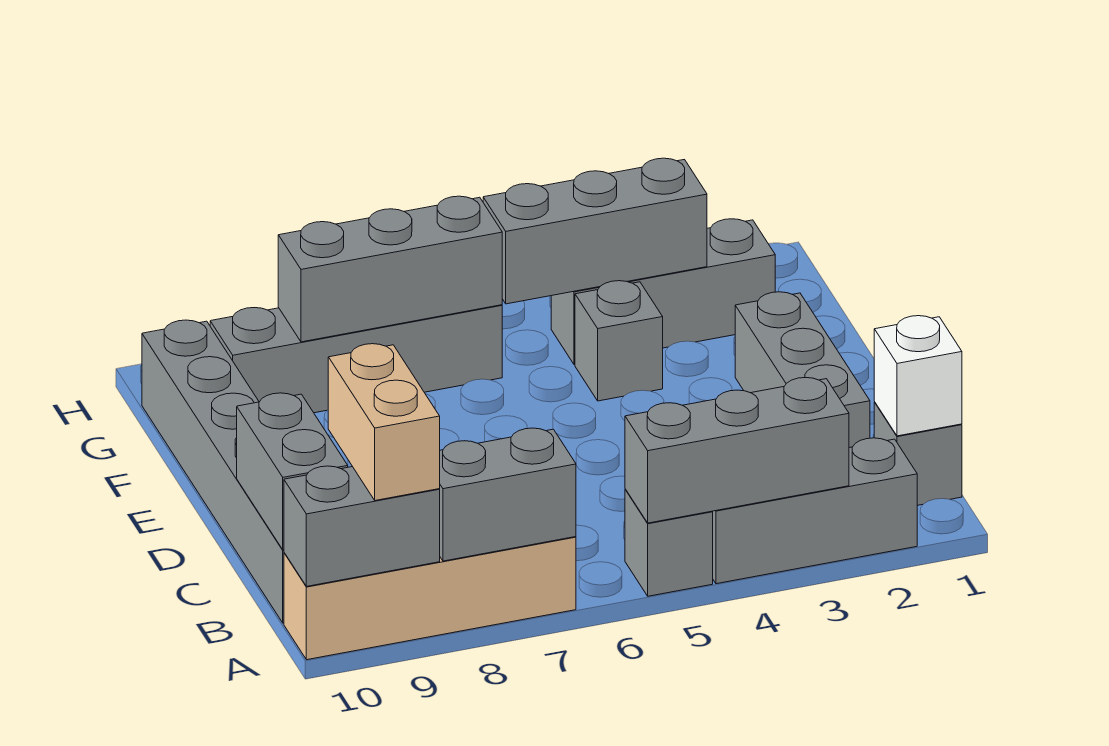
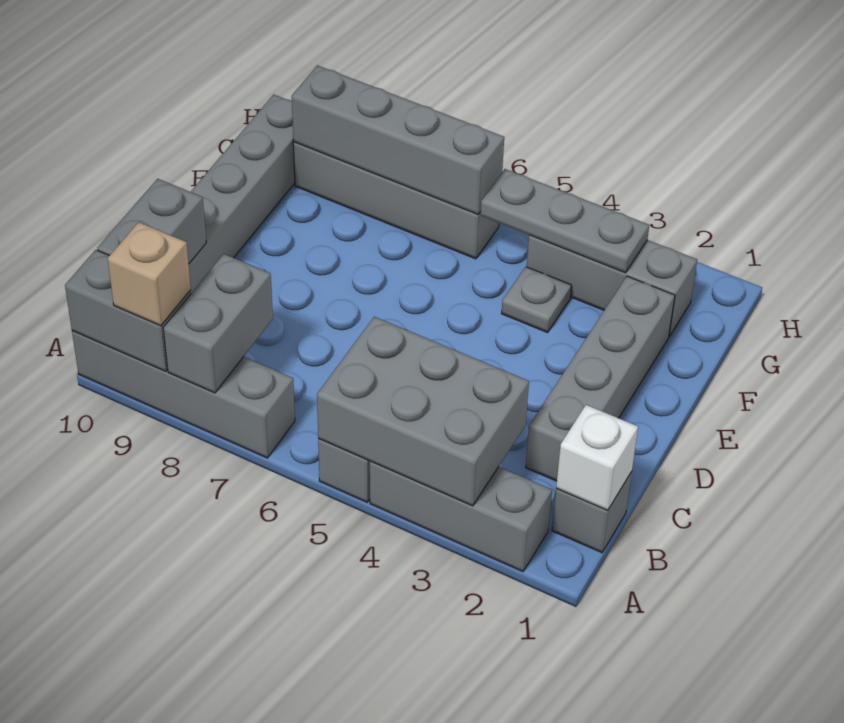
grey brick A3:A5 level 2 -> grey brick A3:B5 level 2
tan brick A7:A10 level 1 -> grey brick A7:A10 level 1
grey brick A7:A8 level 2 -> grey brick A8:B8 level 2
tan brick A9:B9 level 3 -> tan brick A9 level 3
grey brick C2:E2 level 1 -> grey brick C2:F2 level 1
grey brick F4 level 1 -> grey plate F4 level 1
grey brick G3:G5 level 2 -> grey plate G3:G5 level 2
grey brick G6:G8 level 2 -> grey brick G6:G9 level 2

